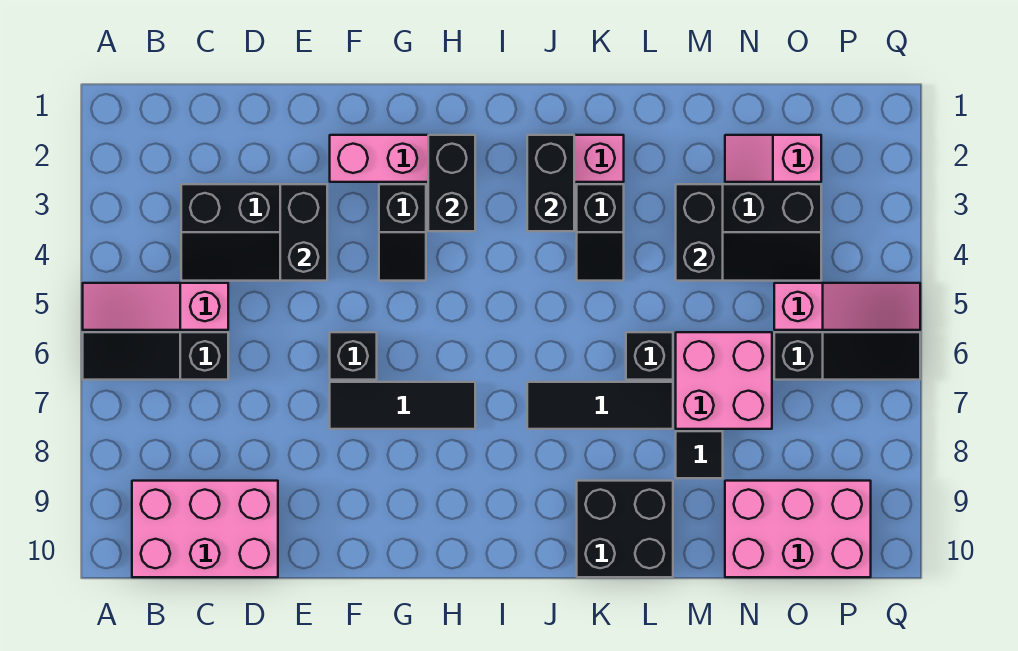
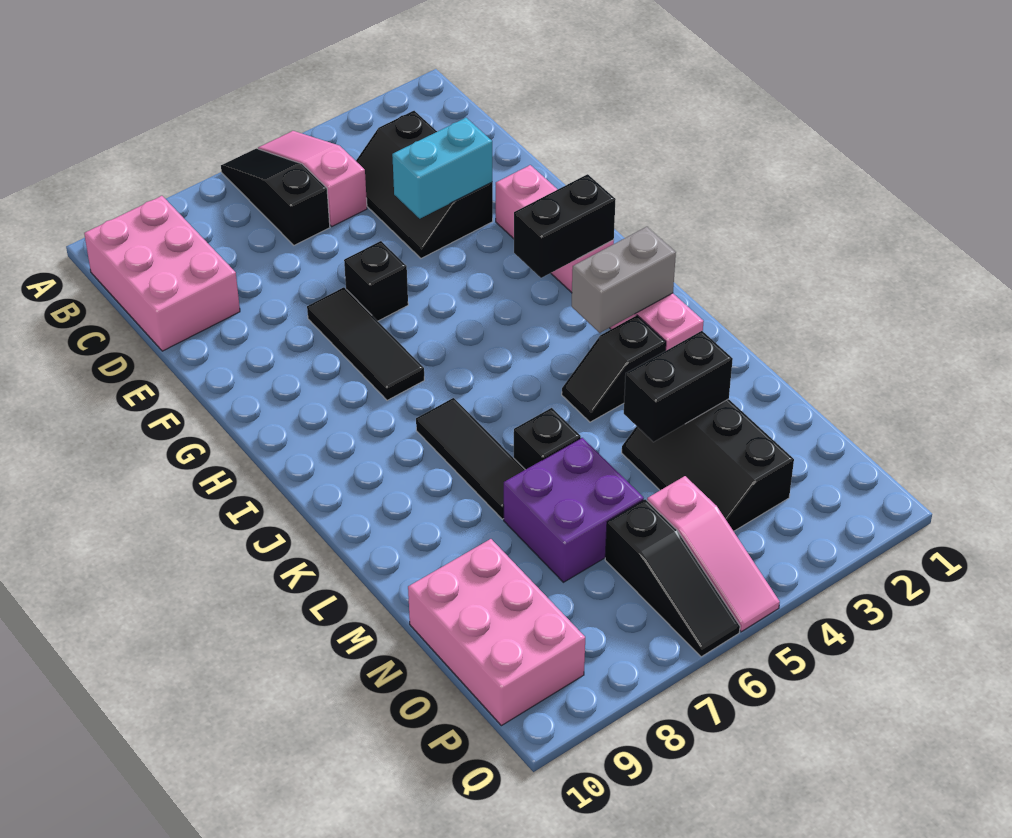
black brick E3:E4 level 2 -> cyan brick E3:E4 level 2
black slope G3:G4 level 1 top 3 -> none
black brick J2:J3 level 2 -> grey brick J2:J3 level 2
black brick K9:L10 level 1 -> none
pink brick M6:N7 level 1 -> purple brick M6:N7 level 1
black tile M8 level 1 -> none
pink slope N2:O2 level 1 top O -> none

